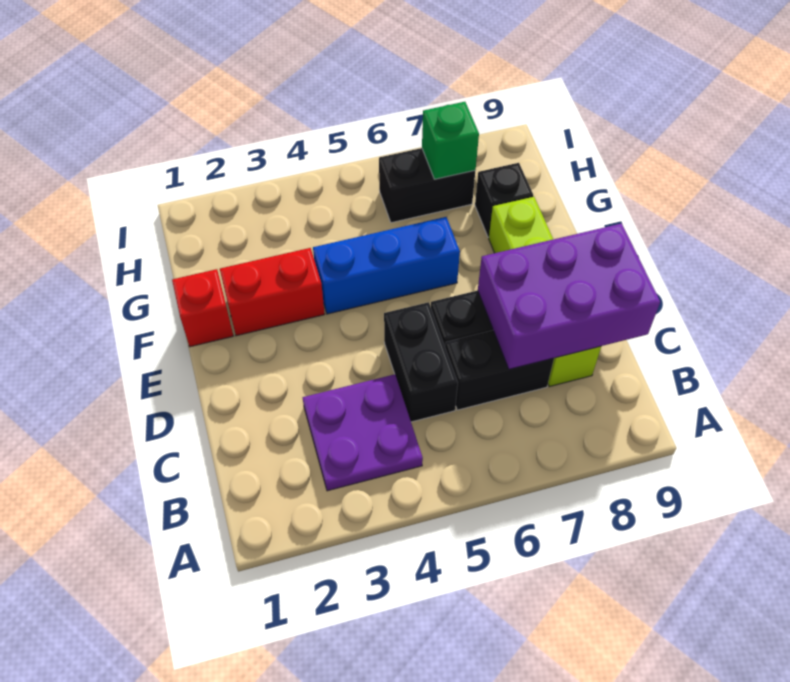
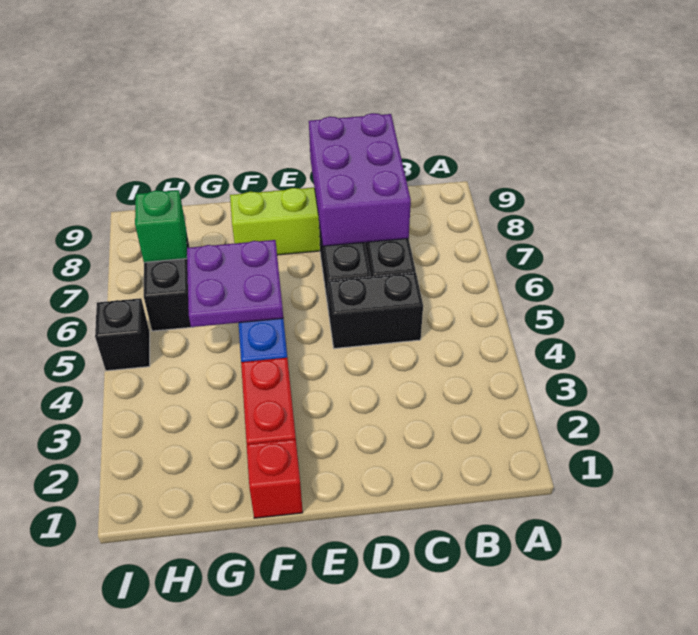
purple plate B3:C4 level 1 -> purple plate F5:G6 level 2
black brick G8 level 1 -> black brick I5 level 1

